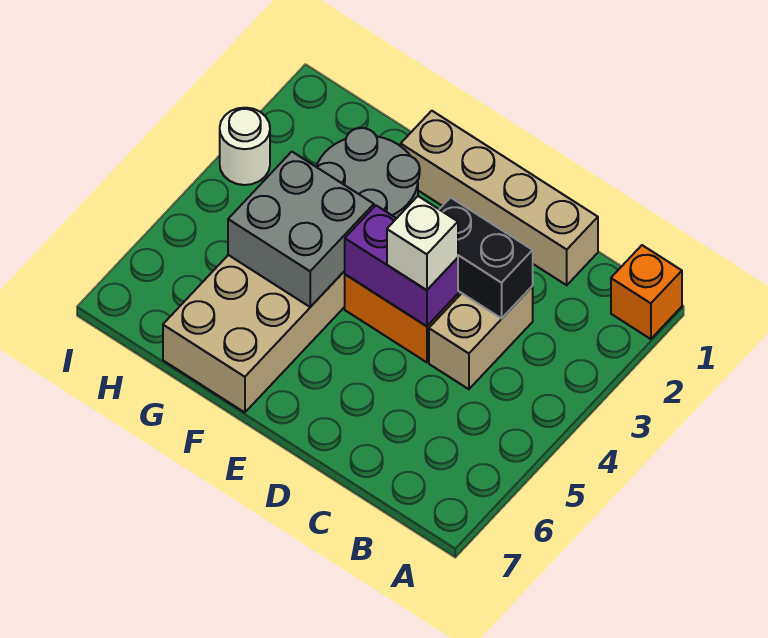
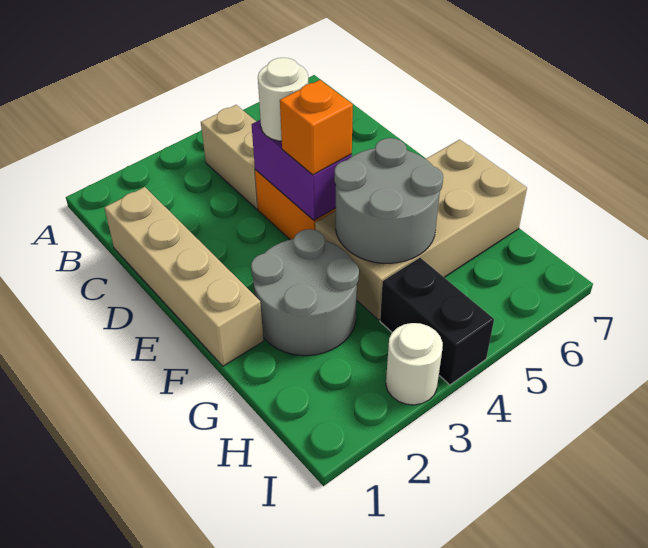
orange brick A1 level 1 -> orange brick E4 level 3
tan brick C3:C4 level 1 -> tan brick B4:C4 level 1
black brick C3:D3 level 2 -> black brick H4:I4 level 1
white brick D4 level 3 -> white round brick D4 level 3
grey brick F4:G5 level 2 -> grey round brick F4:G5 level 2

